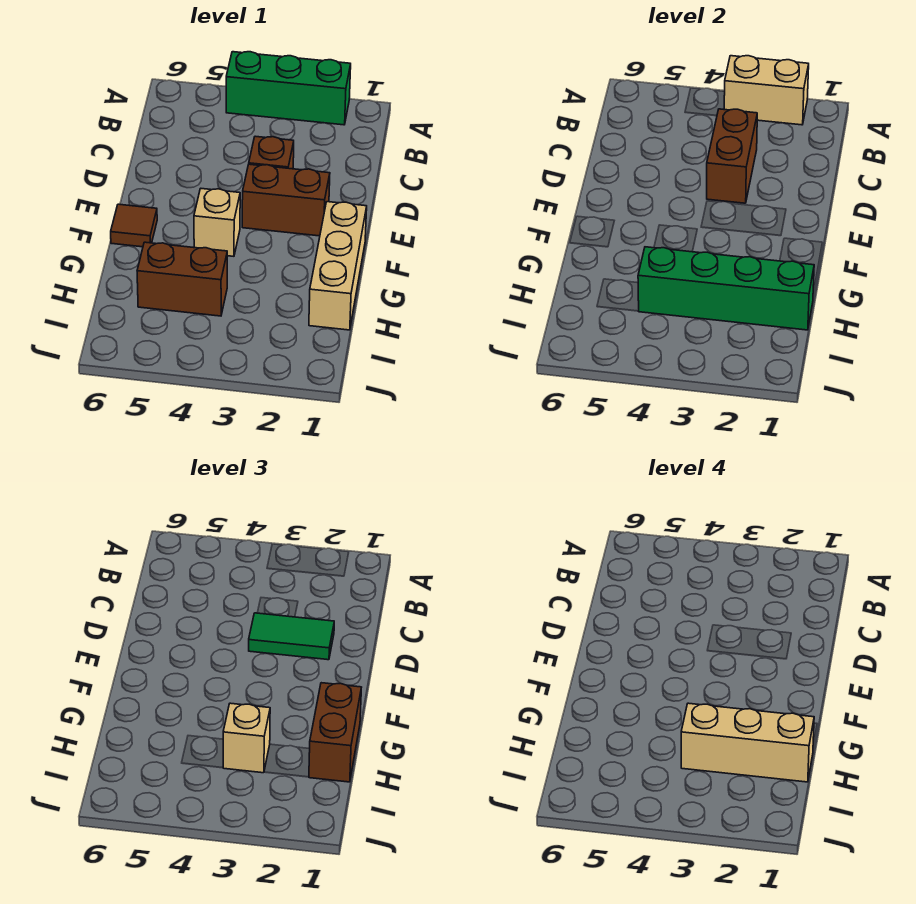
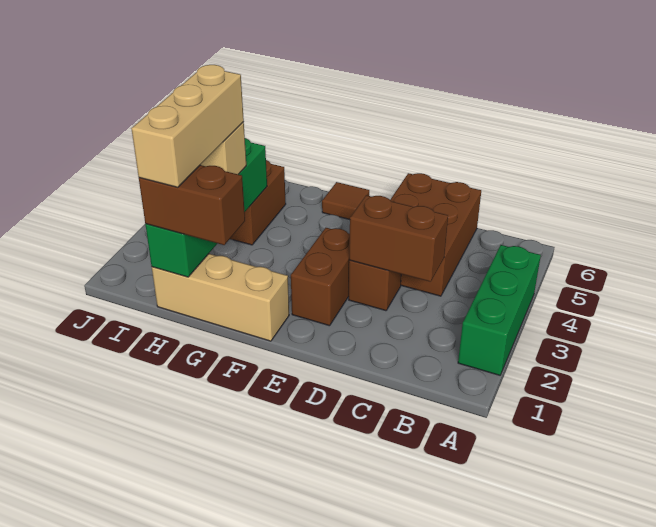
tan brick A2:A3 level 2 -> none
none -> brown brick C4:D6 level 1
green tile D2:D3 level 3 -> none
tan brick F4 level 1 -> none

